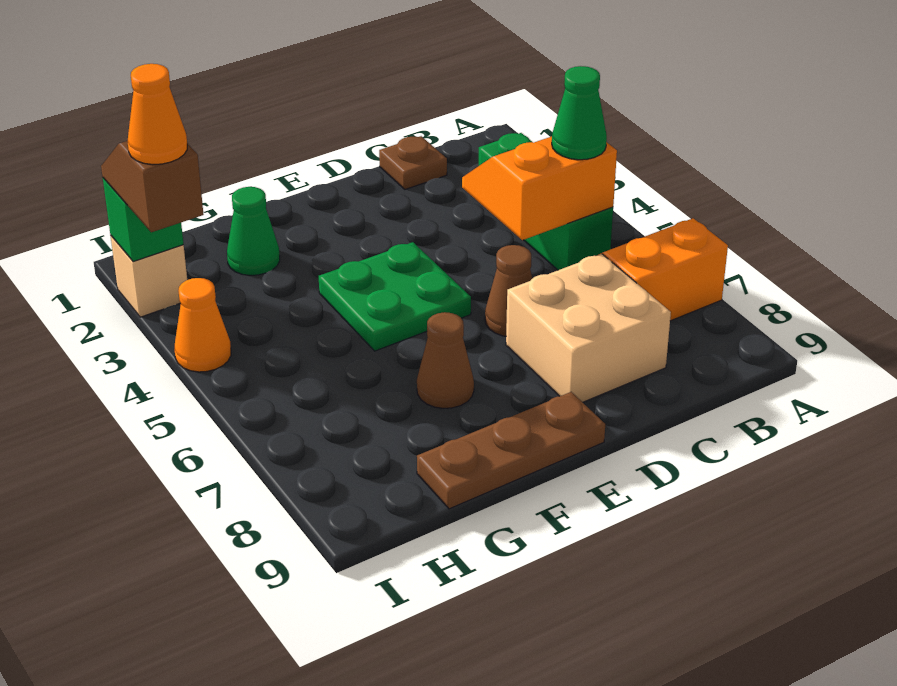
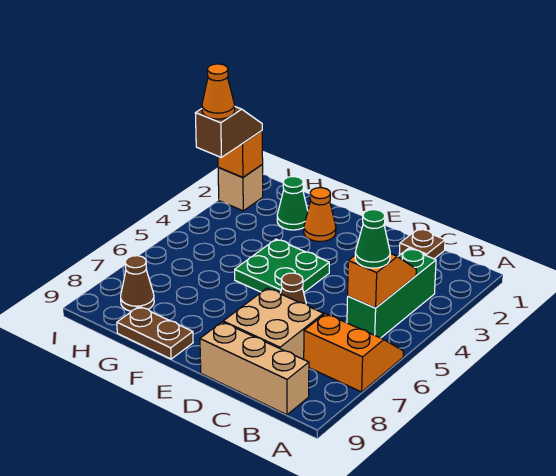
orange slope B4:C5 level 2 top 5 -> orange slope B4:B5 level 2 top 5
none -> tan brick B9:D9 level 1
brown plate E9:G9 level 1 -> brown plate F9:G9 level 1
brown cone F7 level 1 -> brown cone H8 level 1
green brick I2 level 2 -> orange brick I2 level 2
orange cone I4 level 1 -> orange cone F2 level 1

